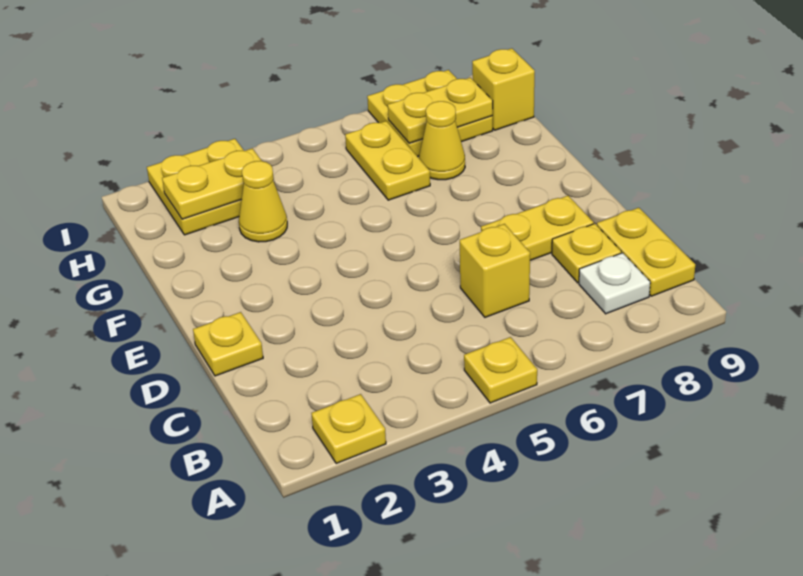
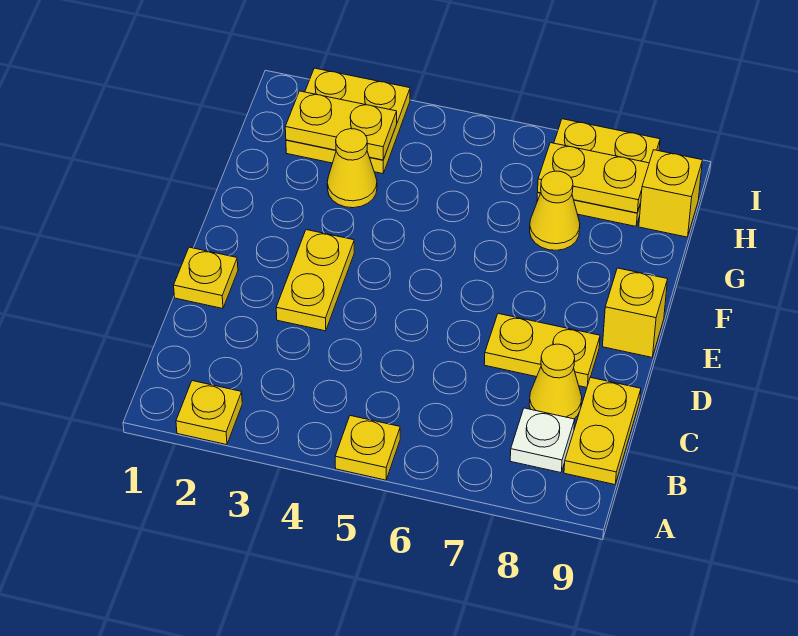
yellow brick C6 level 1 -> yellow brick E9 level 1
yellow plate C8 level 1 -> yellow cone C8 level 1
yellow plate G6:H6 level 1 -> yellow plate D3:E3 level 1

